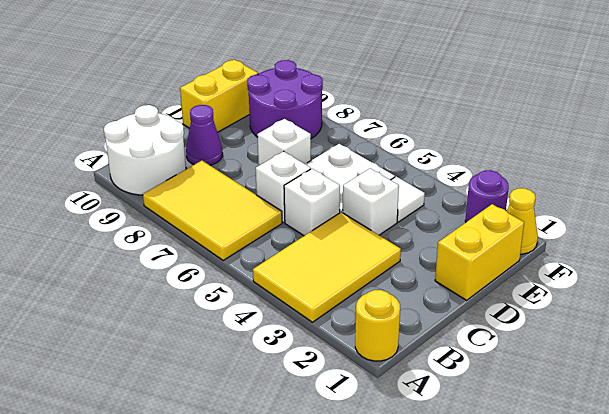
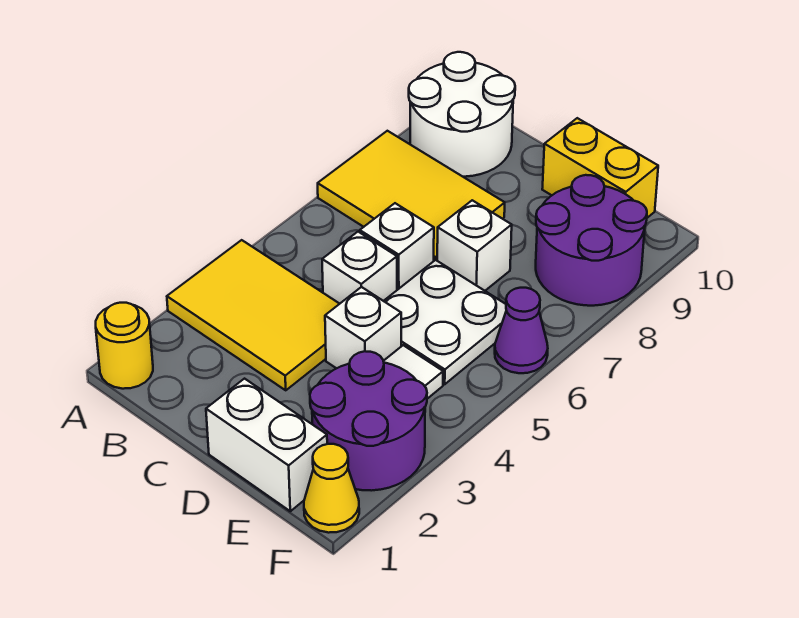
yellow tile A6:B8 level 1 -> yellow tile A7:C8 level 1
purple cone C9 level 1 -> purple cone F6 level 1
yellow brick D1:E1 level 1 -> white brick D1:E1 level 1
purple round brick F2 level 1 -> purple round brick E2:F3 level 1

